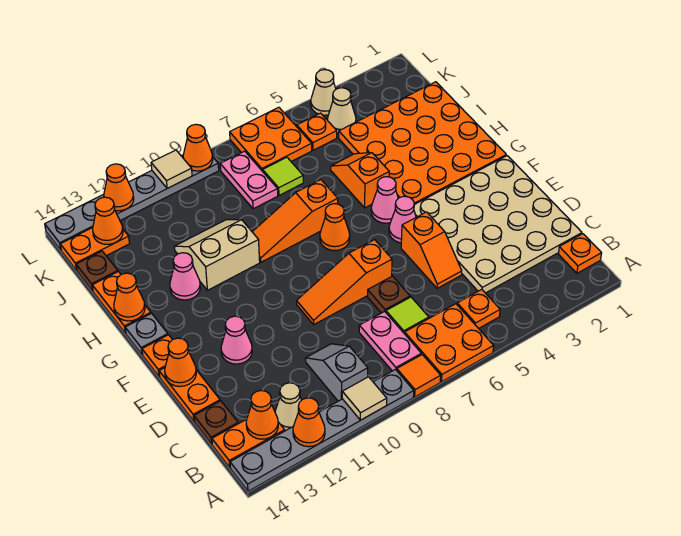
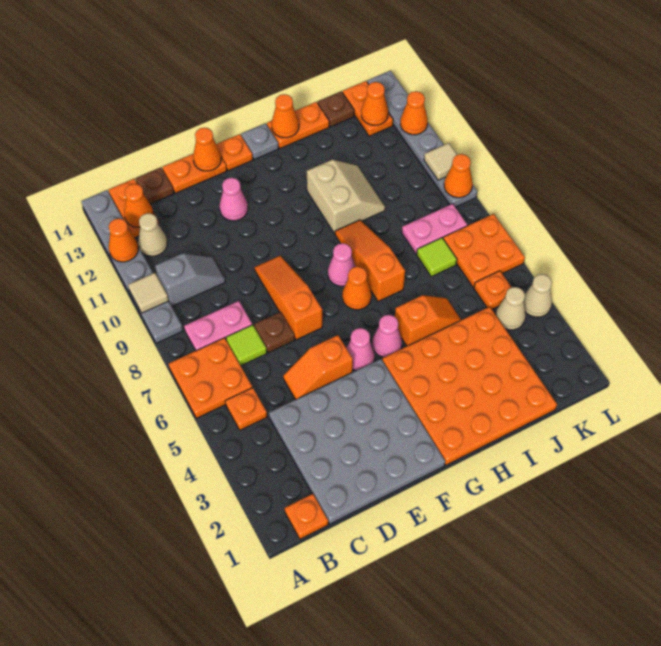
orange tile A8 level 1 -> none
tan plate C1:F4 level 1 -> grey plate C1:F4 level 1
pink cone H12 level 1 -> pink cone G8 level 1

